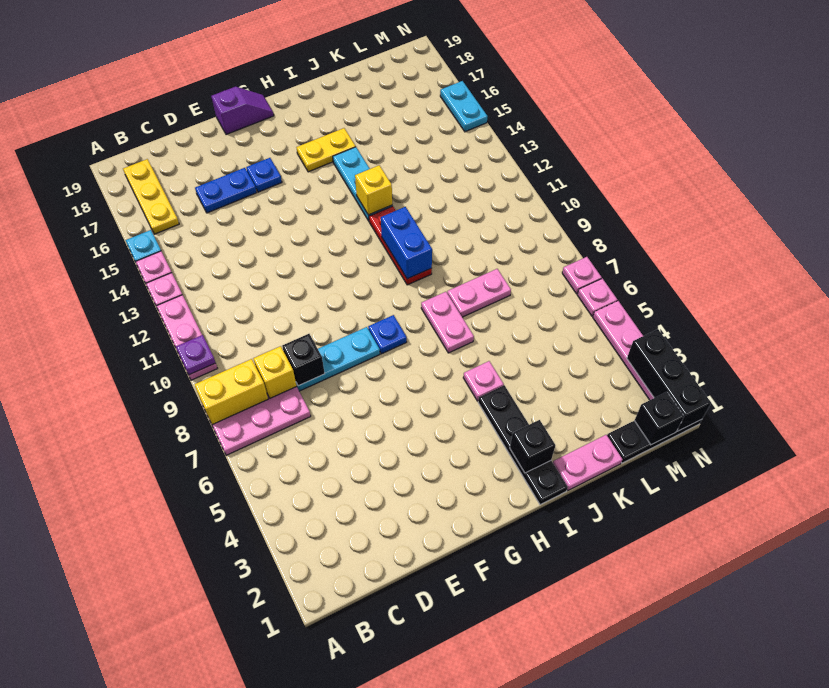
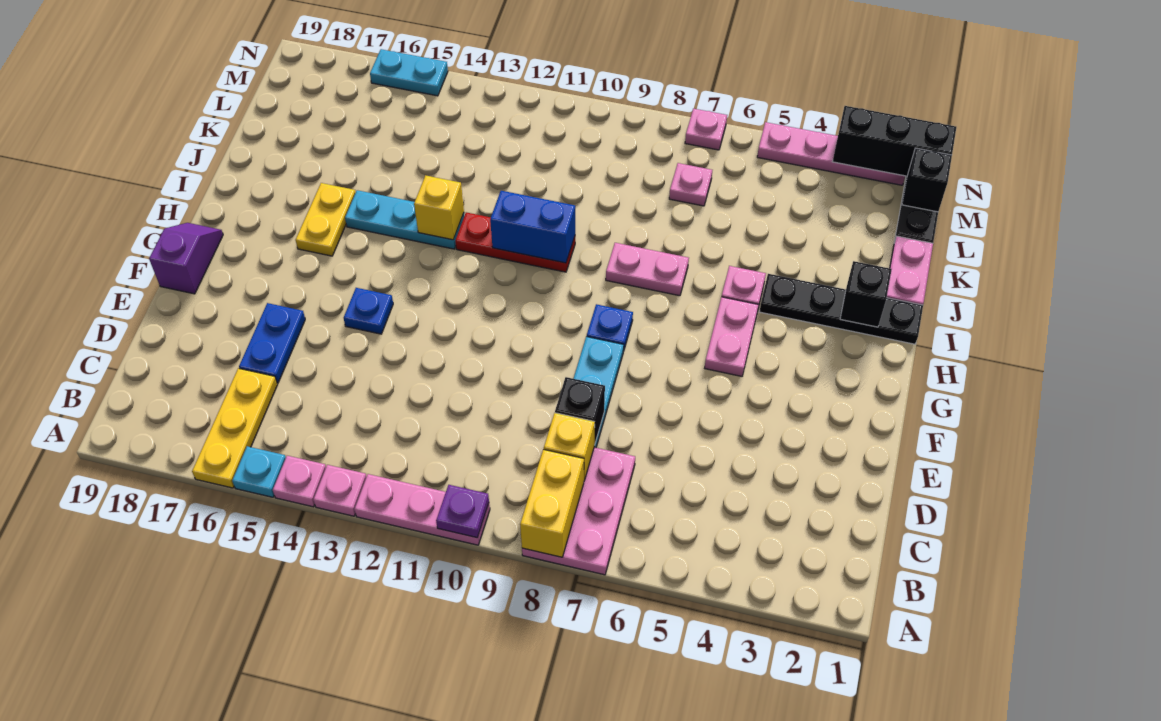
yellow plate B16:B18 level 1 -> yellow plate A16:C16 level 1
blue plate F16 level 1 -> blue plate F14 level 1
pink plate J8:K8 level 1 -> pink plate G5:H5 level 1
pink plate N6 level 1 -> pink plate L7 level 1

